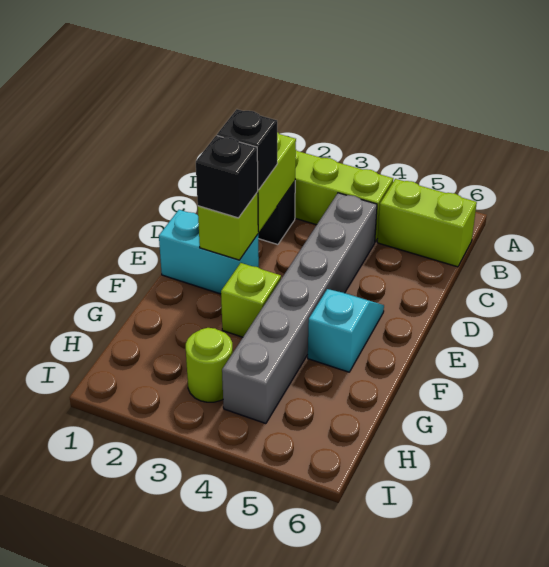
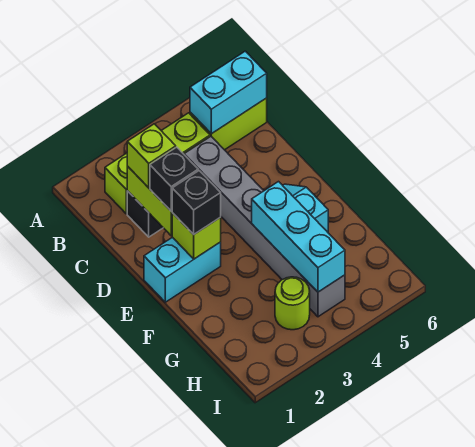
none -> cyan brick B5:B6 level 2
lime brick F3 level 1 -> lime brick C2 level 3
none -> cyan brick F4:H4 level 2

